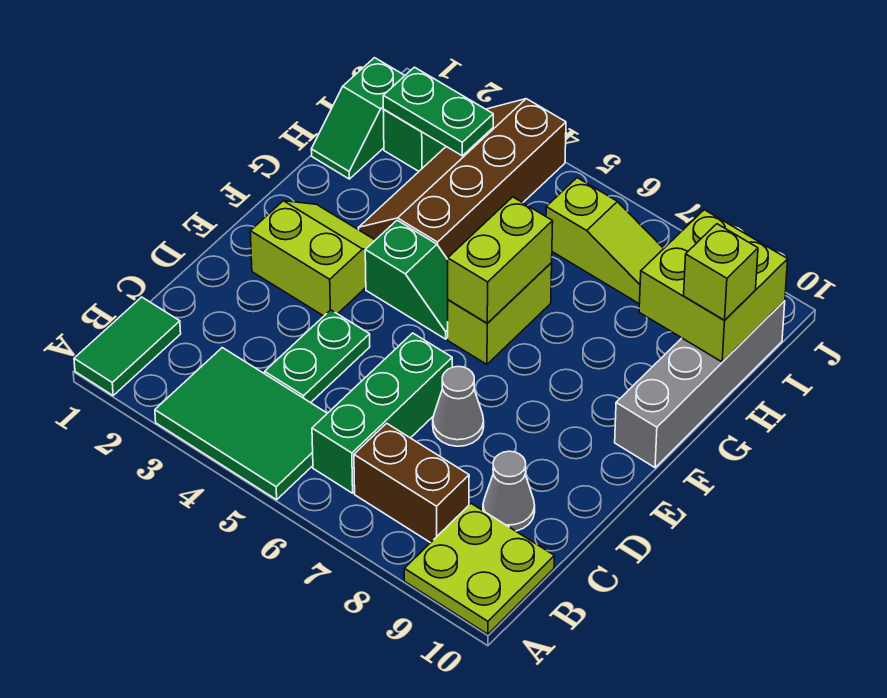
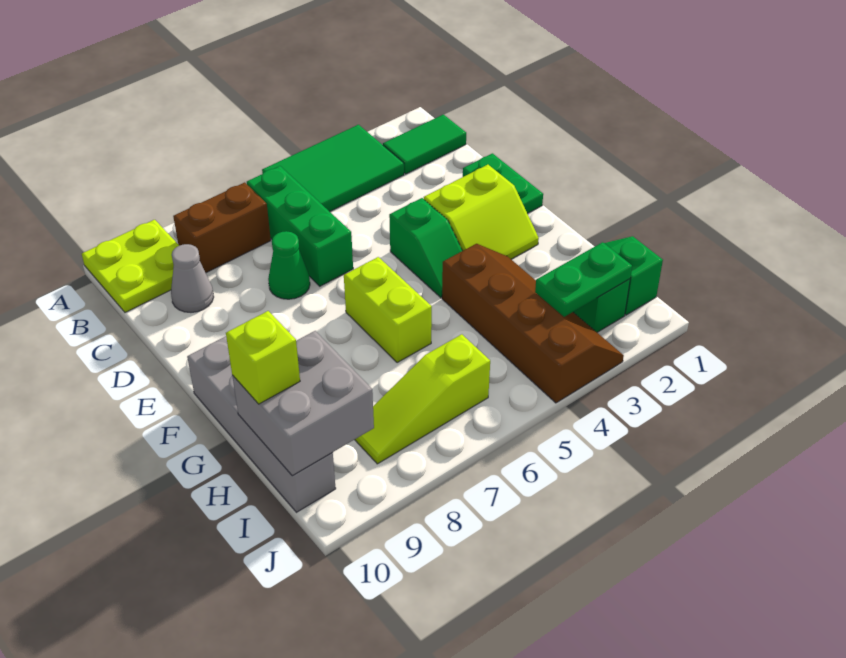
green tile A1:B1 level 1 -> green tile B1:B2 level 1
green plate C4:D4 level 1 -> green plate D1:E1 level 1
grey cone D7 level 1 -> green cone D7 level 1
green slope F4:F5 level 1 top 4 -> green slope E4:F4 level 1 top E
lime brick F6:G6 level 2 -> none
lime brick H9:I10 level 2 -> grey brick H9:I10 level 2

